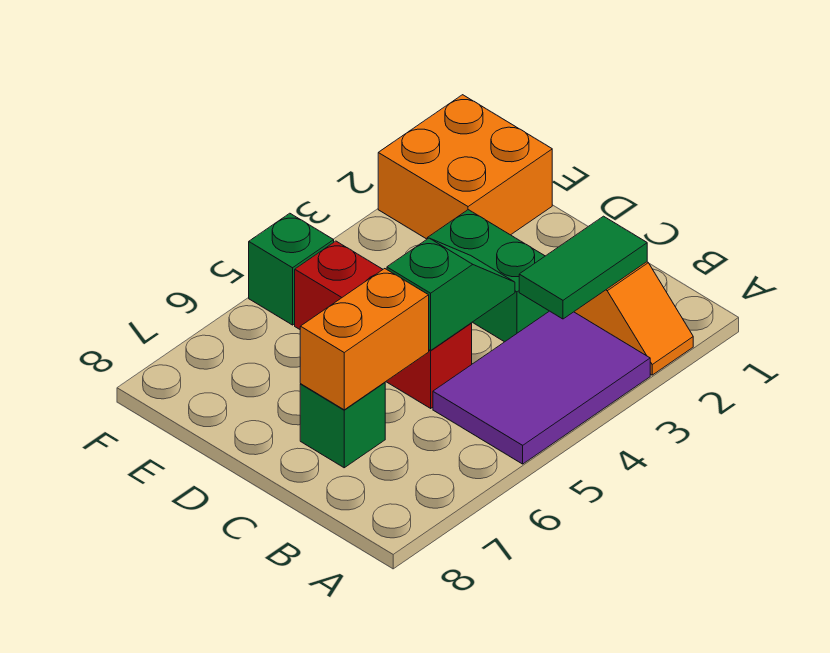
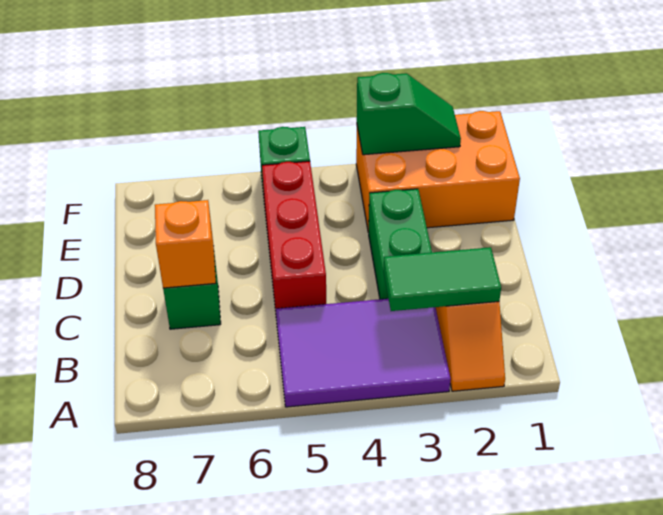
green slope C4:C5 level 2 top 5 -> green slope F2:F3 level 2 top 3
orange brick C6:C7 level 2 -> orange brick C7 level 2
orange brick E1:F2 level 1 -> orange brick E1:F3 level 1

